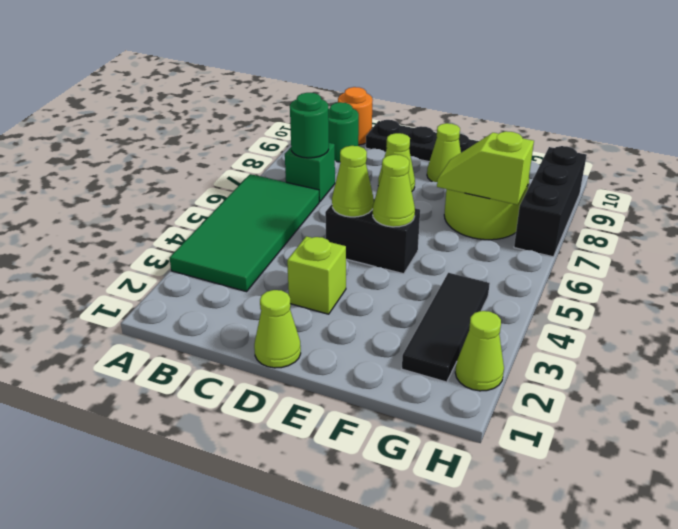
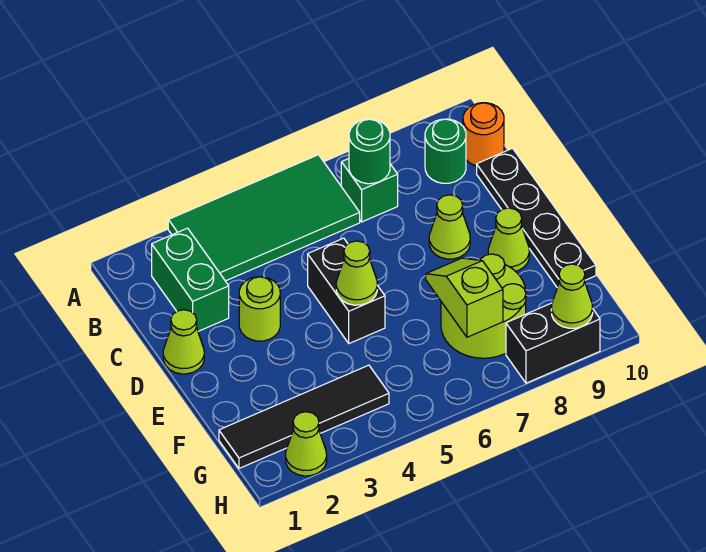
none -> green brick B2:C2 level 1
lime brick D3 level 1 -> lime round brick D3 level 1
lime cone D5 level 2 -> lime cone H9 level 2
black tile G2:G4 level 1 -> black tile G1:G4 level 1
black brick H7:H9 level 1 -> black brick H8:H9 level 1

